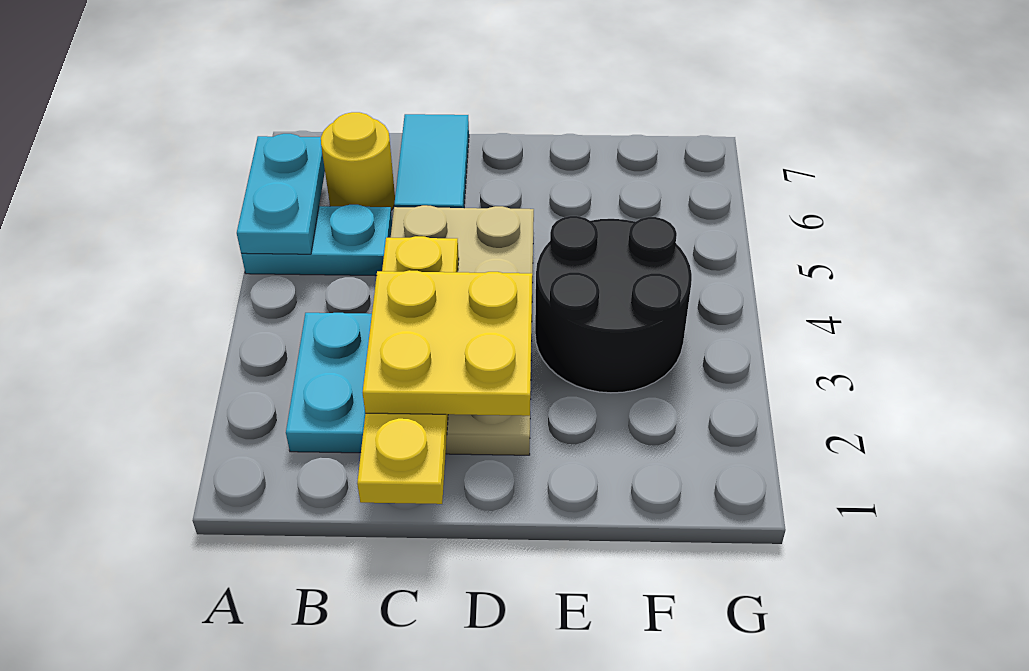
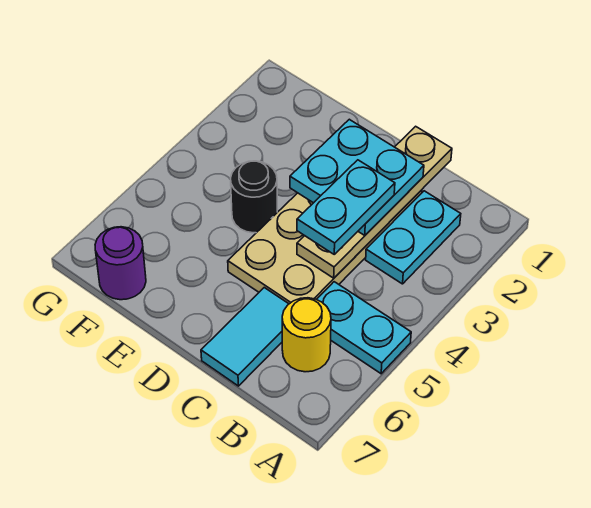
cyan plate A5:A6 level 2 -> cyan plate C3:C4 level 4
yellow plate C1:C4 level 2 -> tan plate C1:C4 level 2
yellow plate C2:D3 level 3 -> cyan plate C2:D3 level 3
black round brick E3:F4 level 1 -> black round brick E4 level 1
none -> purple round brick F7 level 1

